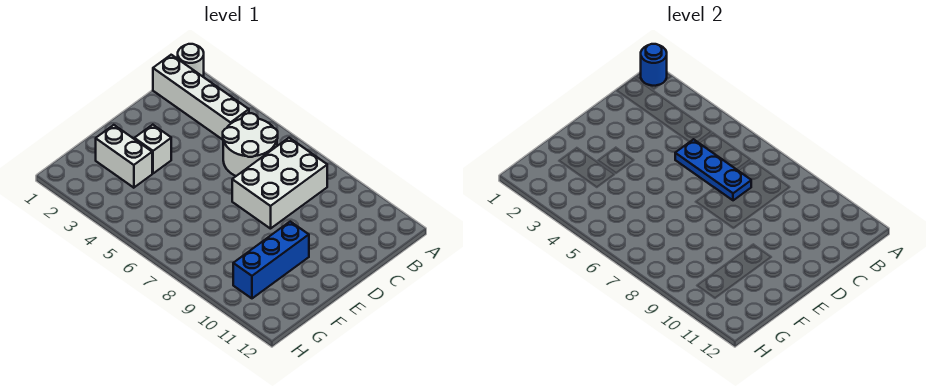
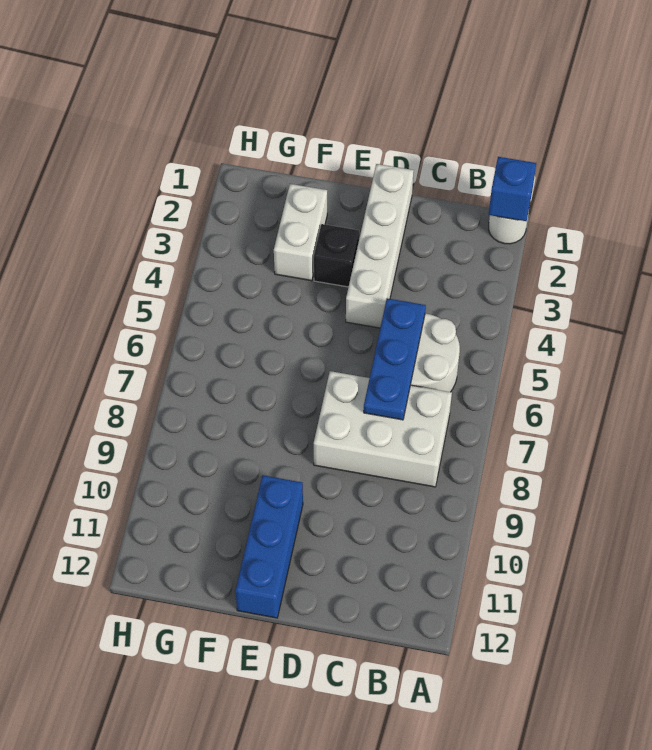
blue round brick A1 level 2 -> blue brick A1 level 2
white brick B1:B4 level 1 -> white brick D1:D4 level 1
white brick E3 level 1 -> black brick E3 level 1
blue brick E10:G10 level 1 -> blue brick E10:E12 level 1

